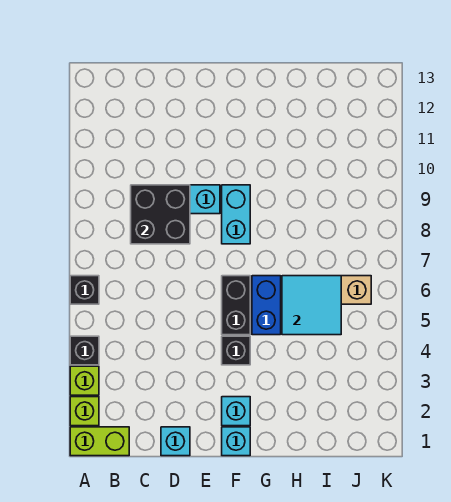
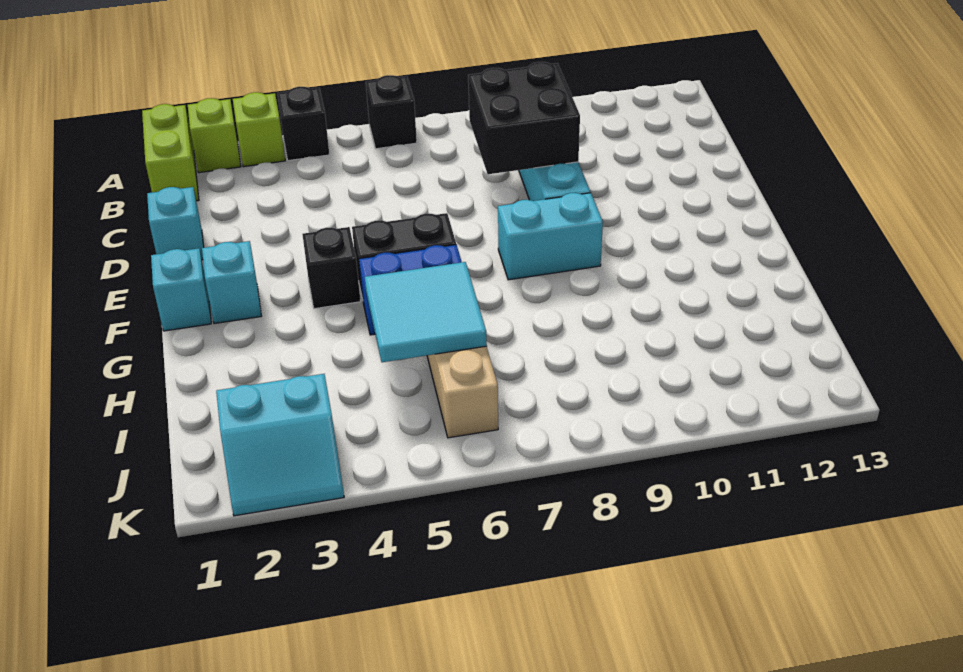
none -> cyan slope J2:K3 level 1 top J

